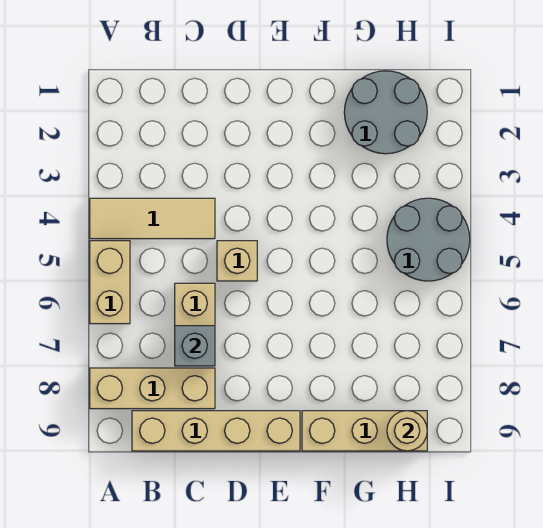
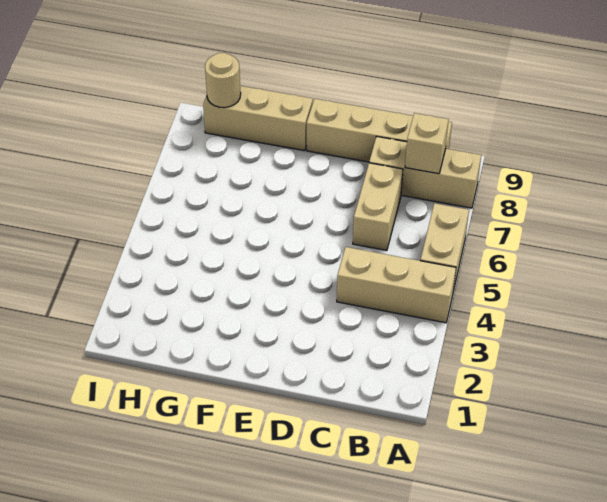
tan tile A4:C4 level 1 -> tan brick A4:C4 level 1
grey brick C7 level 2 -> none
tan brick D5 level 1 -> tan brick B8 level 2
grey round brick G1:H2 level 1 -> none
grey round brick H4:I5 level 1 -> none

